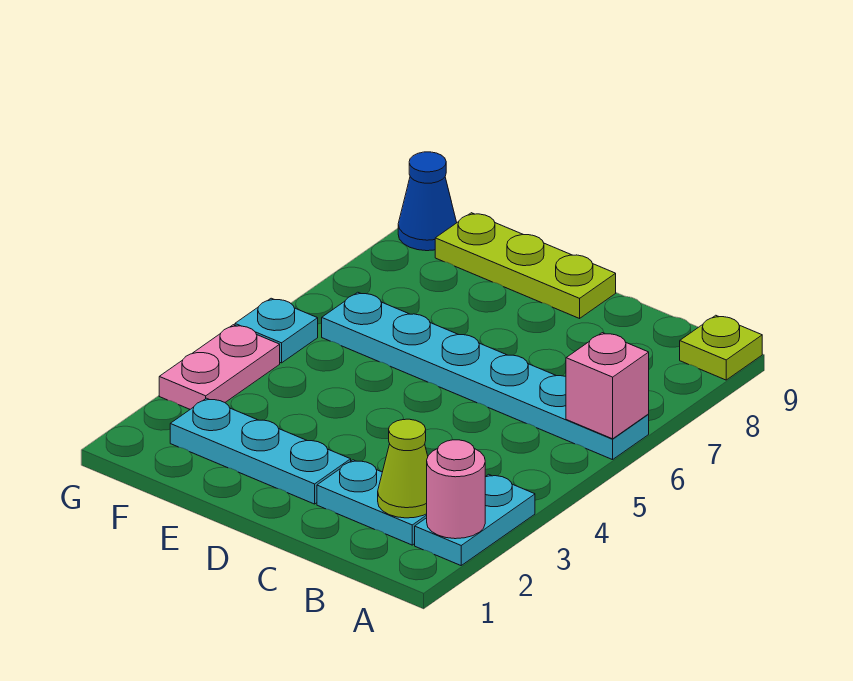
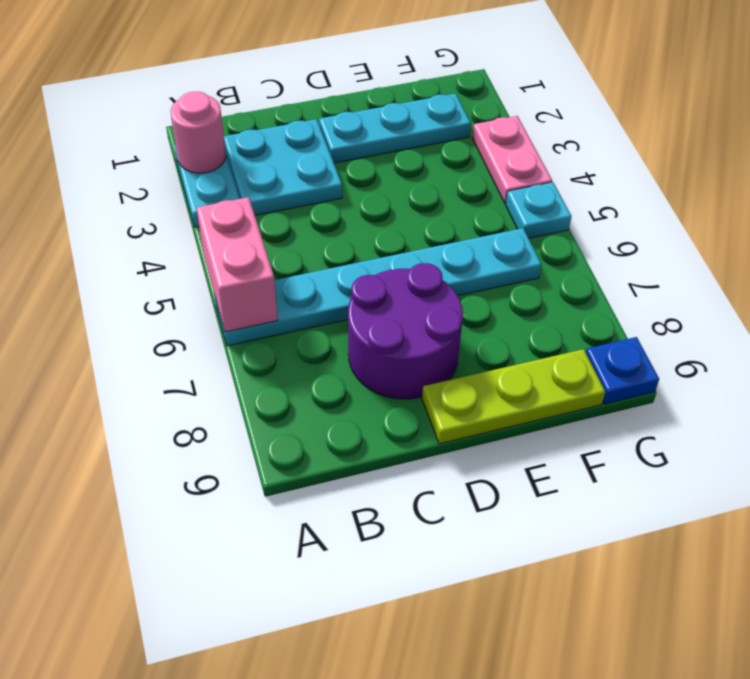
pink brick A6 level 2 -> pink brick A5:A6 level 2
lime plate A9 level 1 -> none
cyan plate B2:C2 level 1 -> cyan plate B2:C3 level 1
lime cone B2 level 2 -> none
none -> purple round brick C7:D8 level 1
blue cone G9 level 1 -> blue plate G9 level 1

